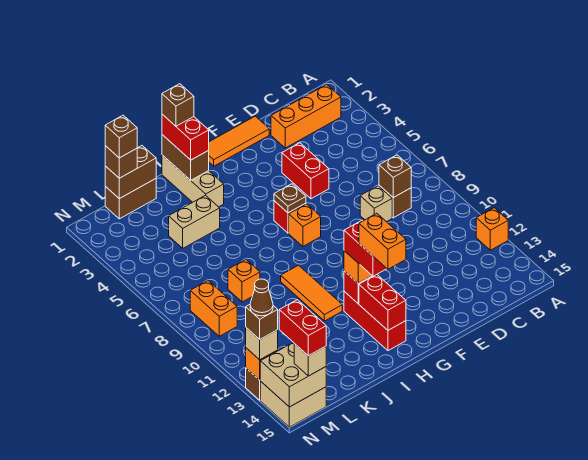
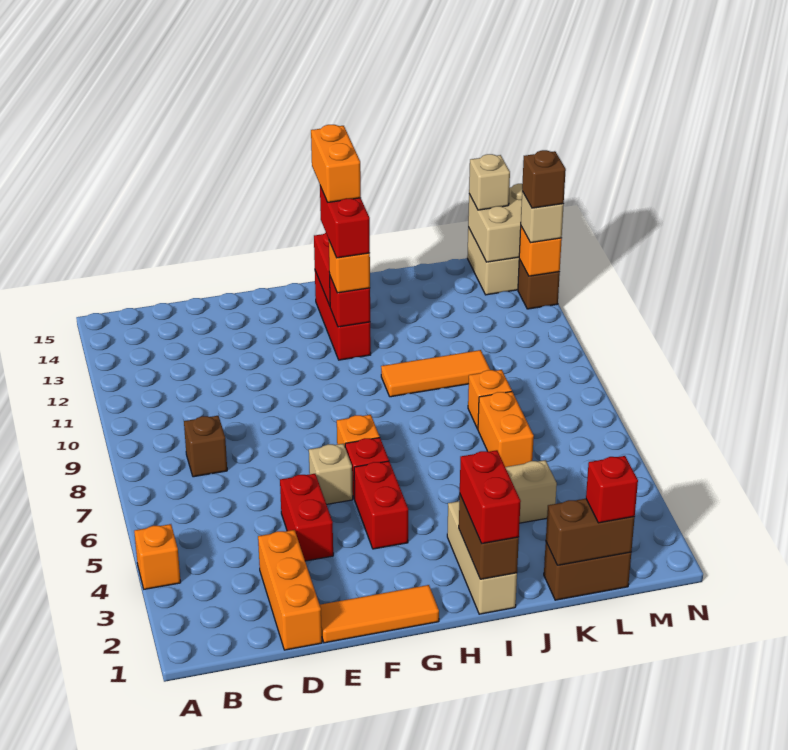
orange brick A12 level 1 -> orange brick A4 level 1
orange brick B2:D2 level 1 -> orange brick D1:D3 level 1
brown brick C8 level 2 -> none
tan brick D8 level 1 -> tan brick F6 level 1
brown plate G6 level 2 -> none
brown brick I1 level 4 -> none
orange tile I9:I11 level 1 -> orange tile I10:K10 level 1
brown brick L1 level 3 -> red brick L1 level 3
brown brick L1 level 4 -> none
orange brick M8:M9 level 1 -> orange brick K6:K7 level 1
red brick M14:M15 level 4 -> red brick G4:G5 level 1
brown cone N13 level 5 -> none

